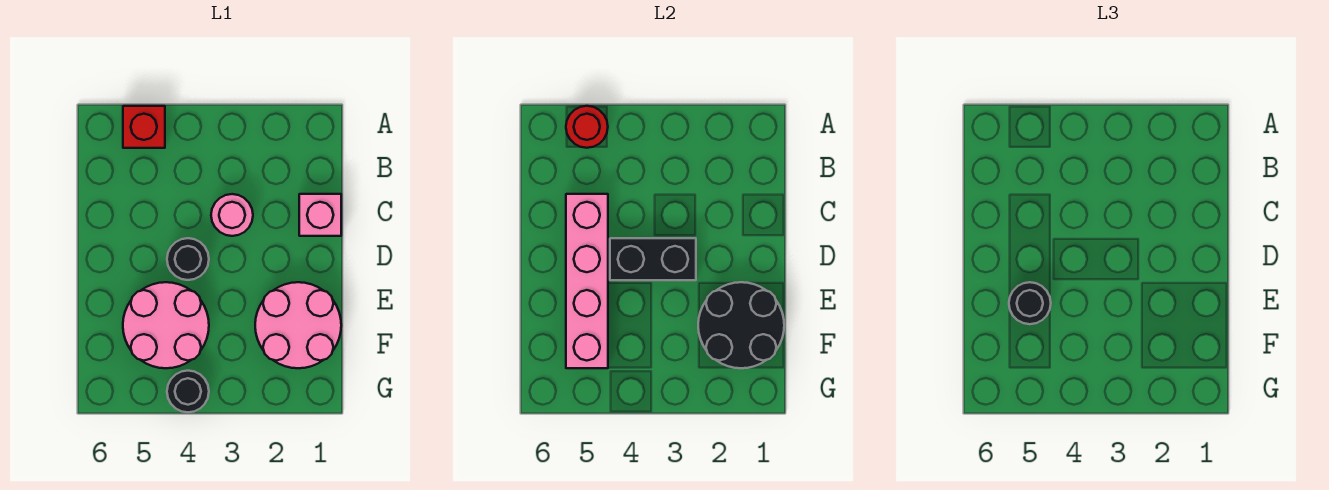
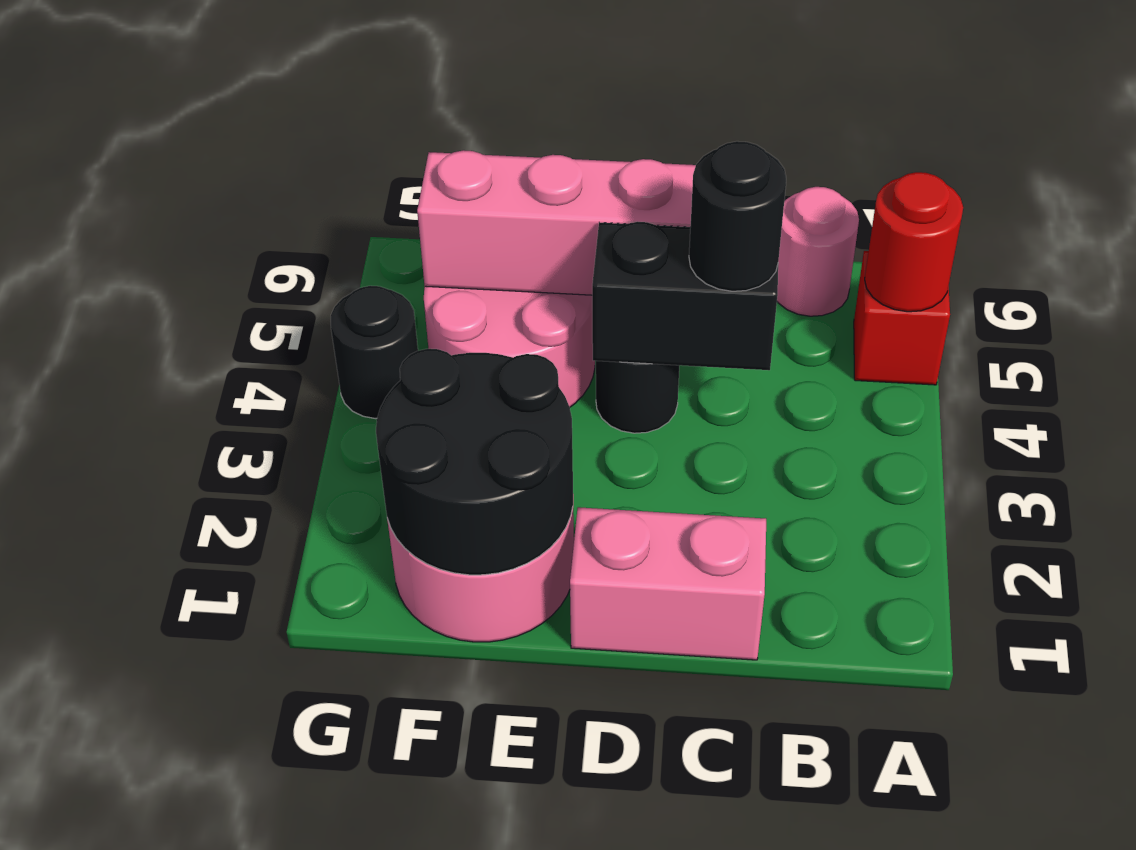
pink brick C1 level 1 -> pink brick C1:D1 level 1
pink round brick C3 level 1 -> pink round brick B6 level 1
black brick D3:D4 level 2 -> black brick C4:D4 level 2
black round brick E5 level 3 -> black round brick C4 level 3

